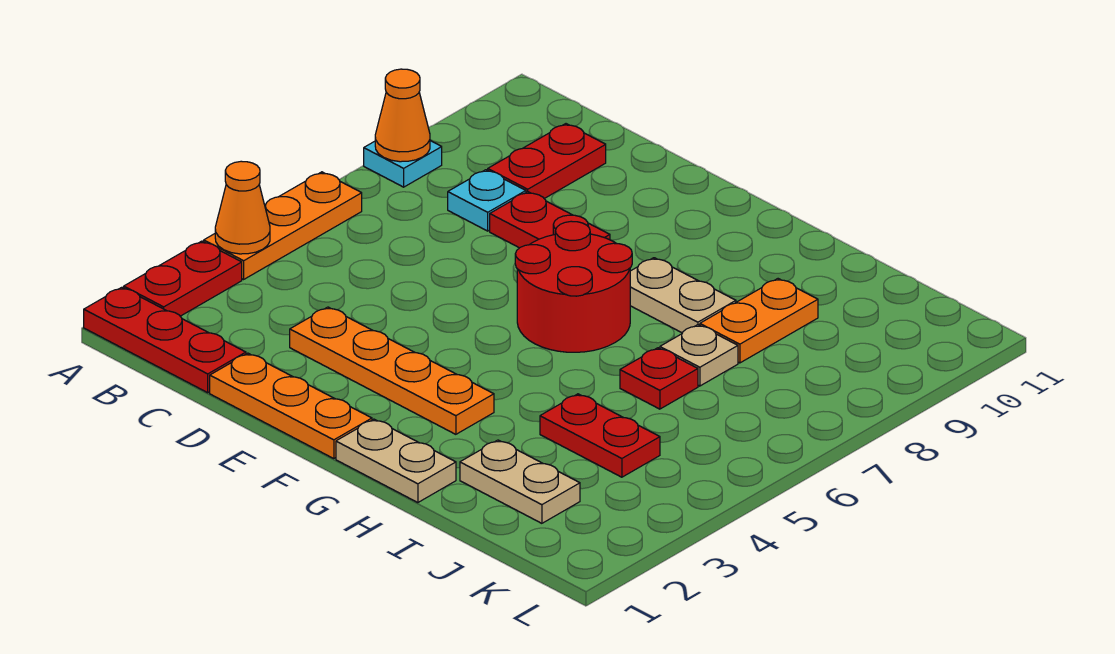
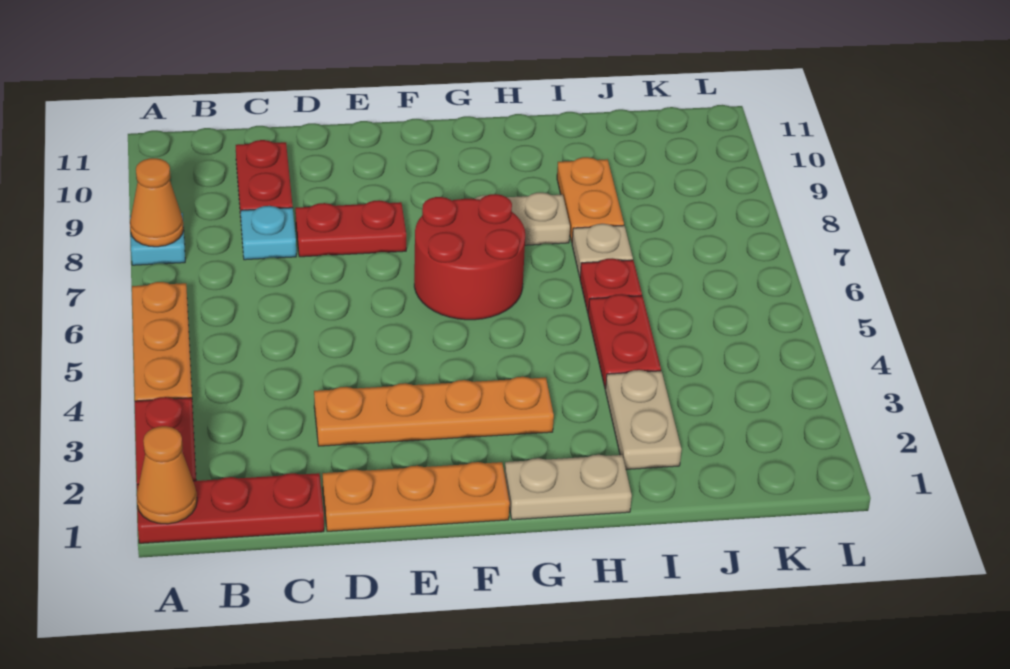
orange cone A4 level 2 -> orange cone A1 level 2
tan plate I2:J2 level 1 -> tan plate I2:I3 level 1
red plate I4:J4 level 1 -> red plate I4:I5 level 1

